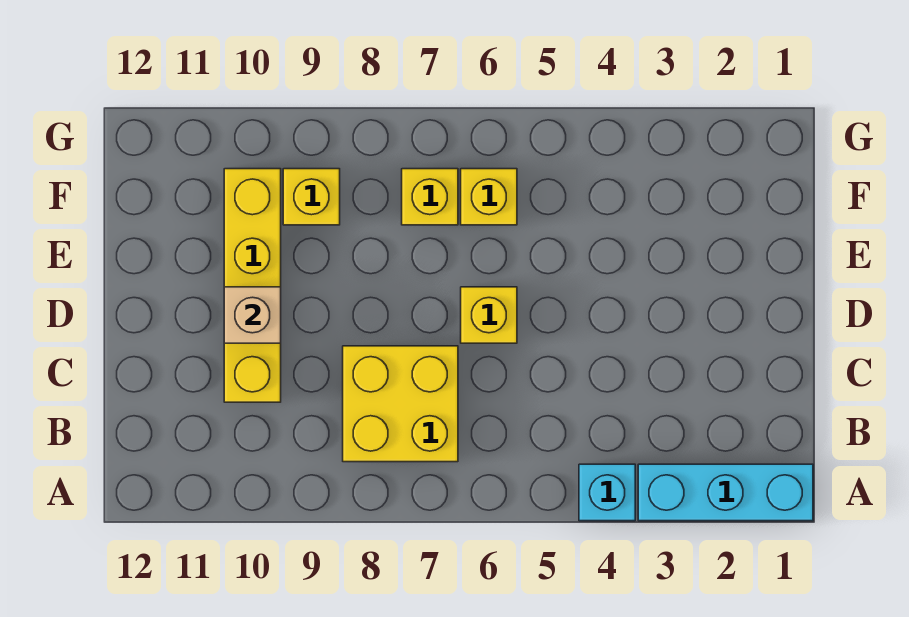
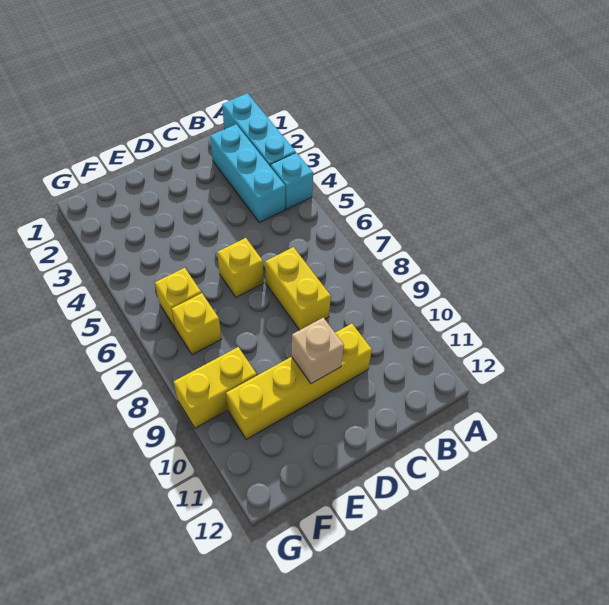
none -> cyan brick B2:B4 level 1
yellow brick B7:C8 level 1 -> yellow brick C7:C8 level 1
yellow brick F9 level 1 -> yellow brick F9:G9 level 1

